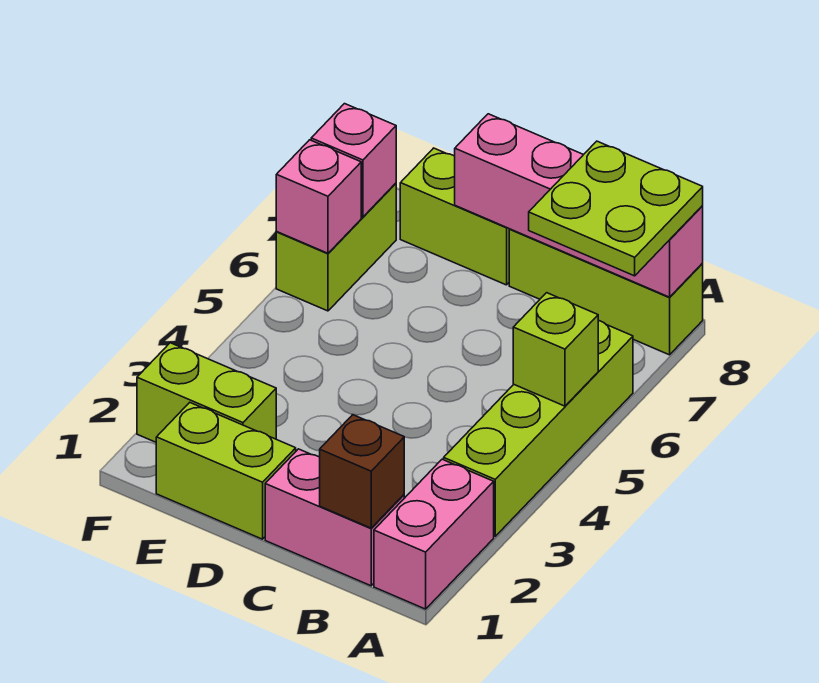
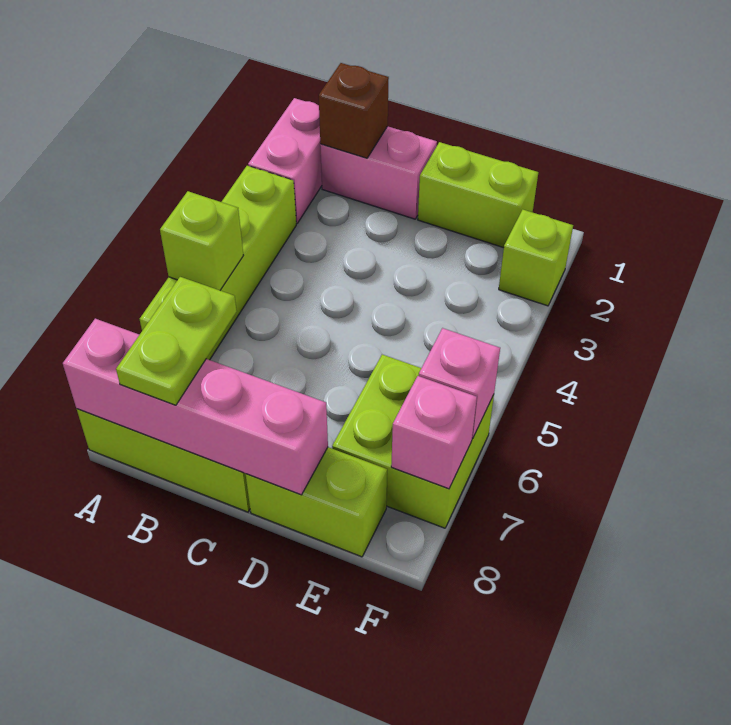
lime plate A7:B8 level 3 -> lime plate B7:B8 level 3
lime brick E2:F2 level 1 -> lime brick F2 level 1
lime brick F6:F7 level 1 -> lime brick E6:F7 level 1

